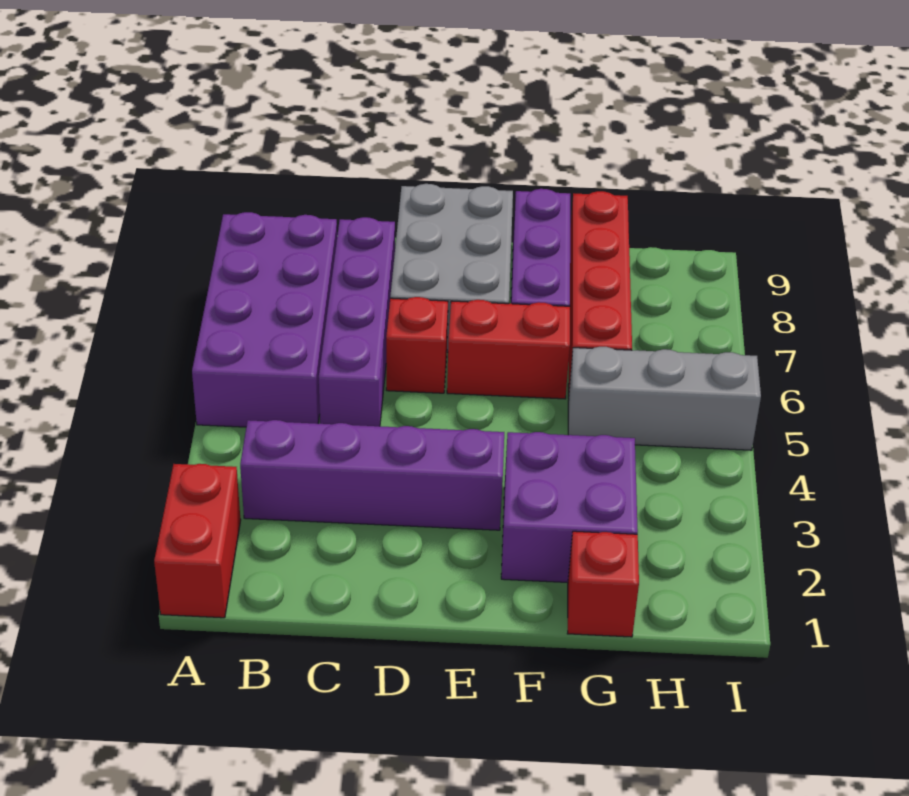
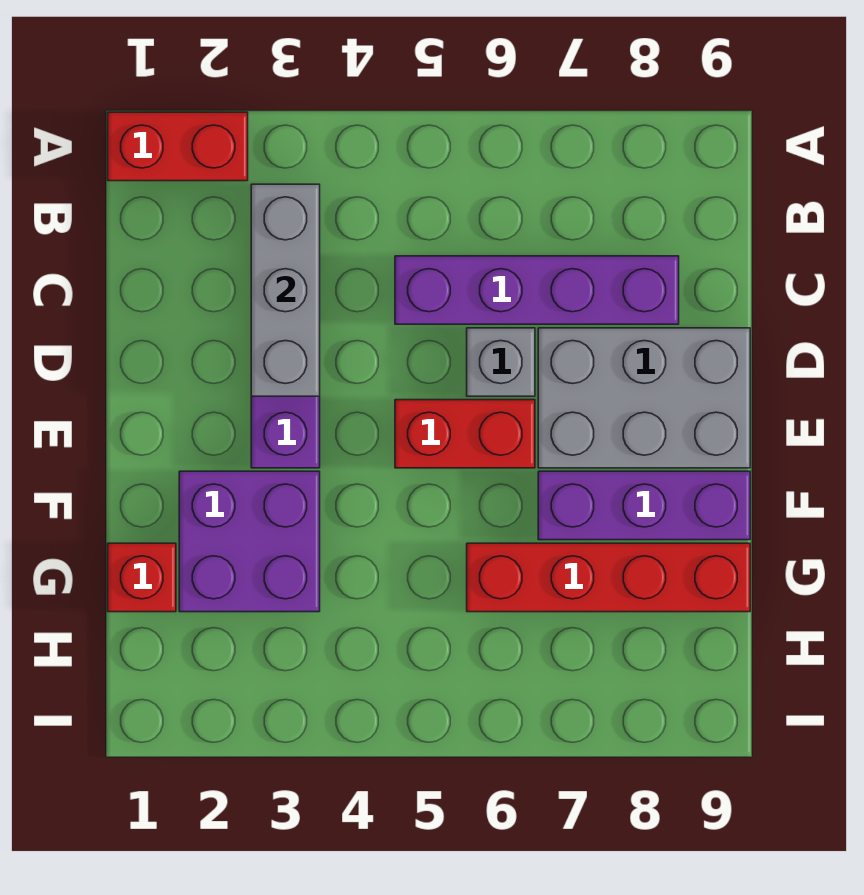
purple brick A5:B8 level 1 -> none
red brick D6 level 1 -> grey brick D6 level 1
red brick E6:F6 level 1 -> red brick E5:E6 level 1
grey brick G5:I5 level 1 -> grey brick B3:D3 level 2

